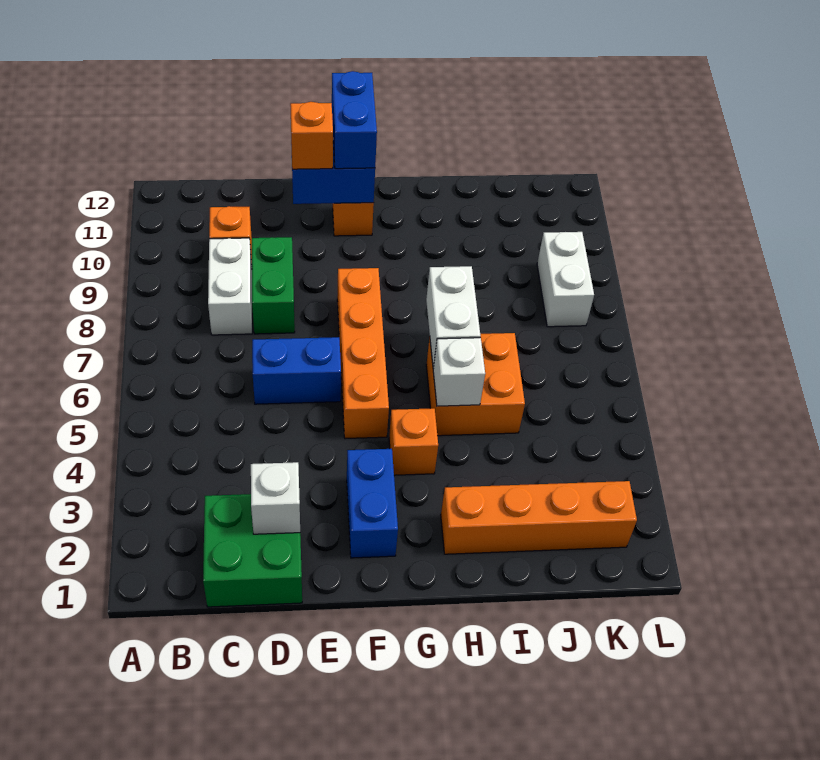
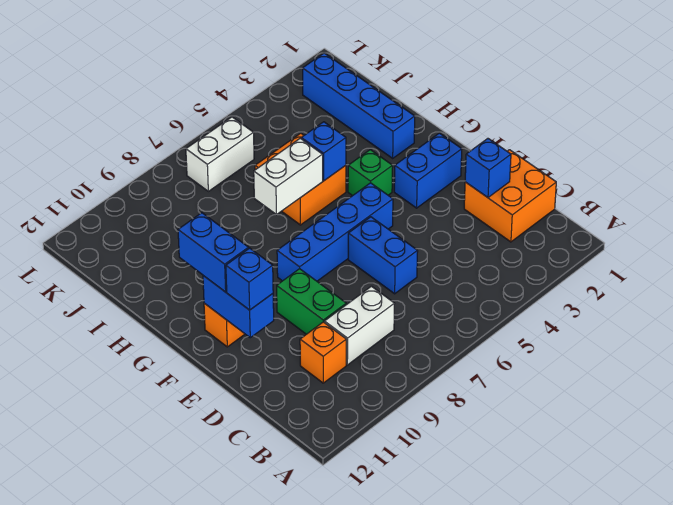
green brick C1:D2 level 1 -> orange brick C1:D2 level 1
white brick D2 level 2 -> blue brick D2 level 2
green brick D8:D9 level 1 -> green brick D9:E9 level 1
orange brick E11 level 3 -> blue brick E11 level 3
orange brick F5:F8 level 1 -> blue brick F5:F8 level 1
blue brick F11:F12 level 3 -> blue brick F11:G11 level 3
orange brick G4 level 1 -> green brick G4 level 1
orange brick H2:K2 level 1 -> blue brick H2:K2 level 1
white brick H5 level 2 -> blue brick H5 level 2
white brick K8:K9 level 1 -> white brick K6:K7 level 1

